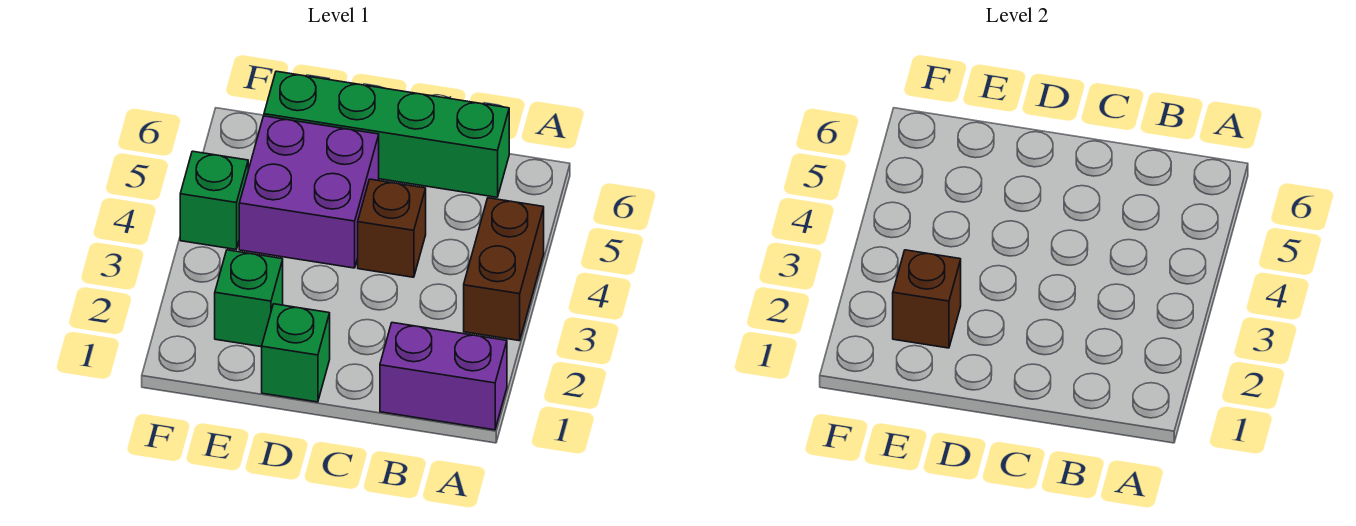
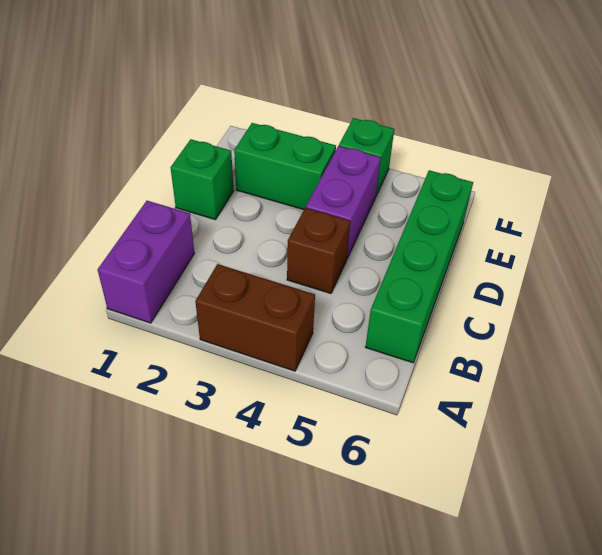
purple brick D4:E5 level 1 -> purple brick D4:E4 level 1
green brick E2 level 1 -> green brick E2:E3 level 1
brown brick E2 level 2 -> none

